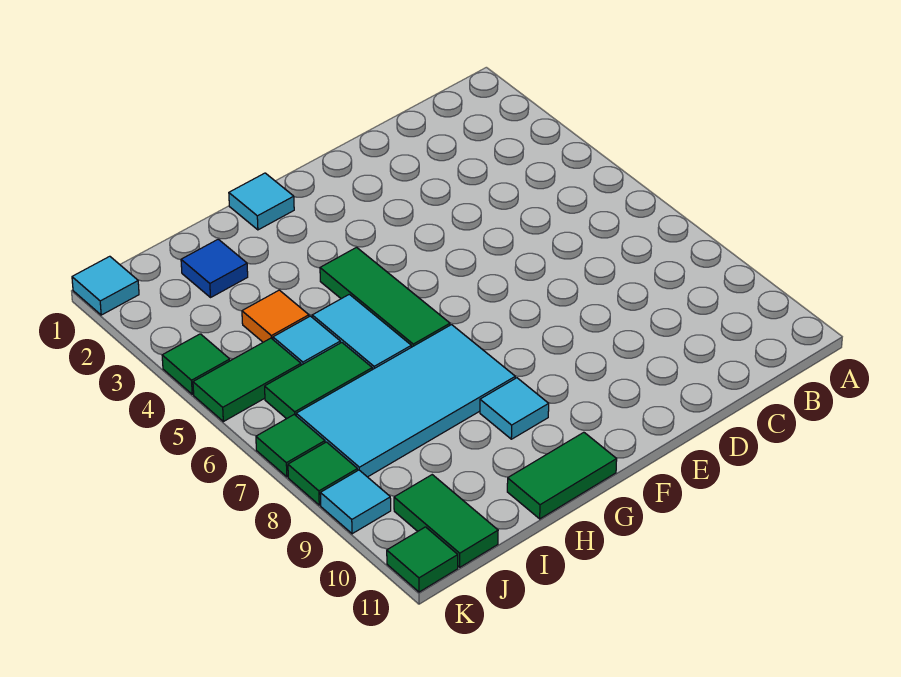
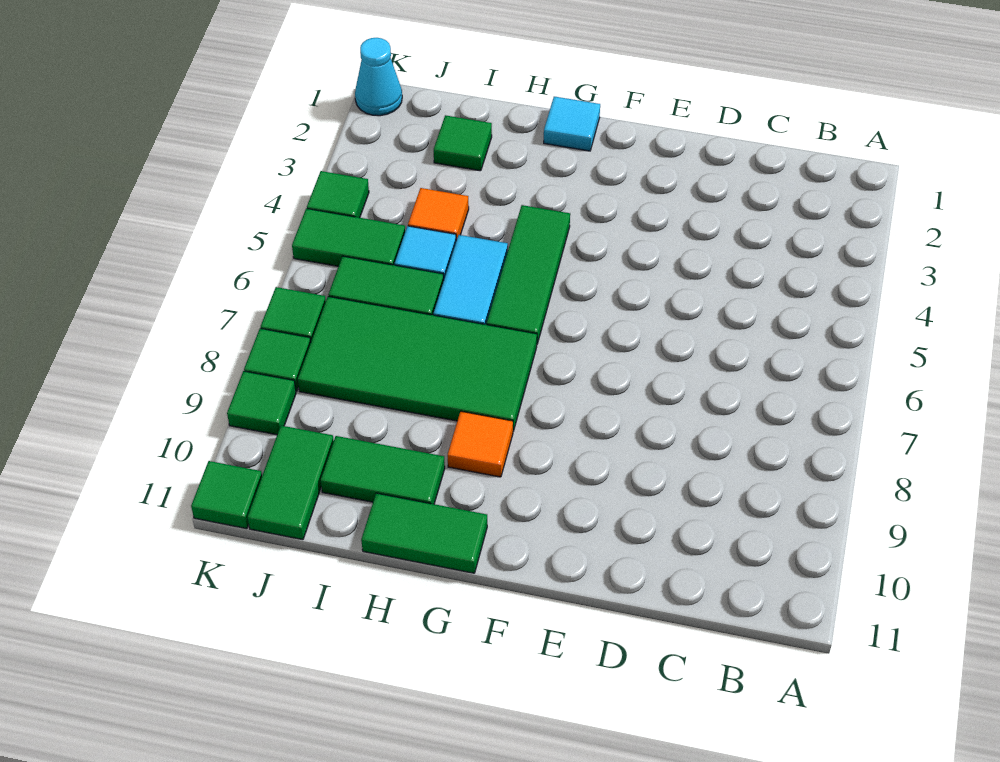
cyan tile G7:J8 level 1 -> green tile G7:J8 level 1
cyan tile G9 level 1 -> orange tile G9 level 1
none -> green tile H10:I10 level 1
blue tile I2 level 1 -> green tile I2 level 1
cyan tile K1 level 1 -> cyan cone K1 level 1
cyan tile K9 level 1 -> green tile K9 level 1

